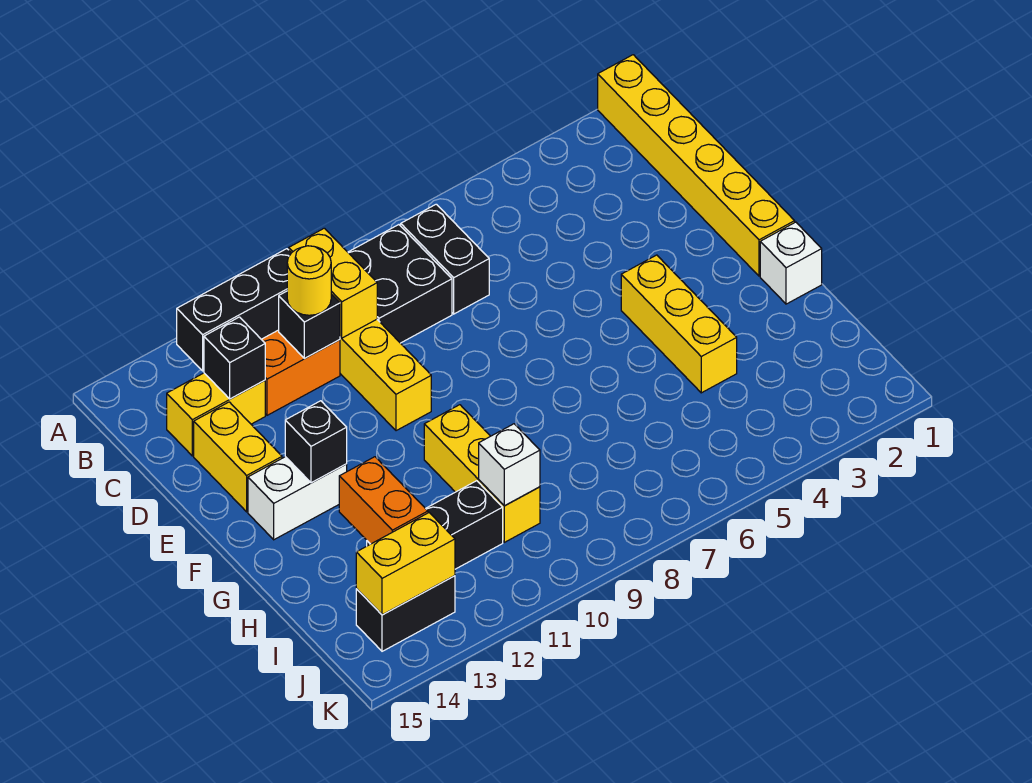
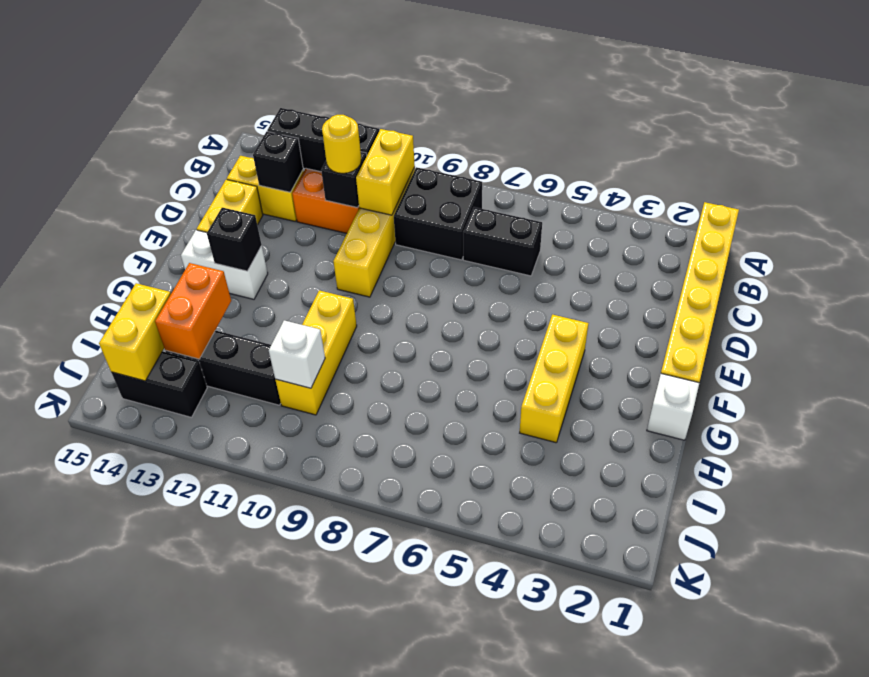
black brick B7:C7 level 1 -> black brick C6:C7 level 1
yellow brick J13:J14 level 2 -> yellow brick I14:J14 level 2

